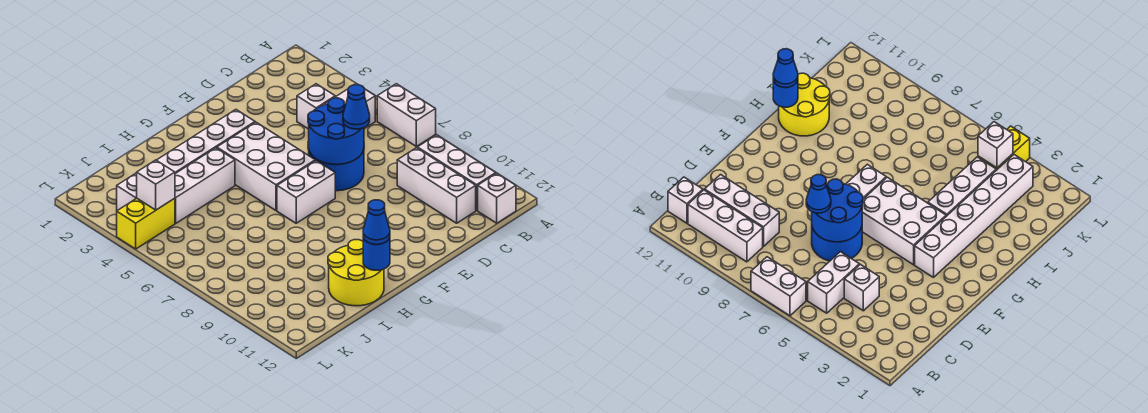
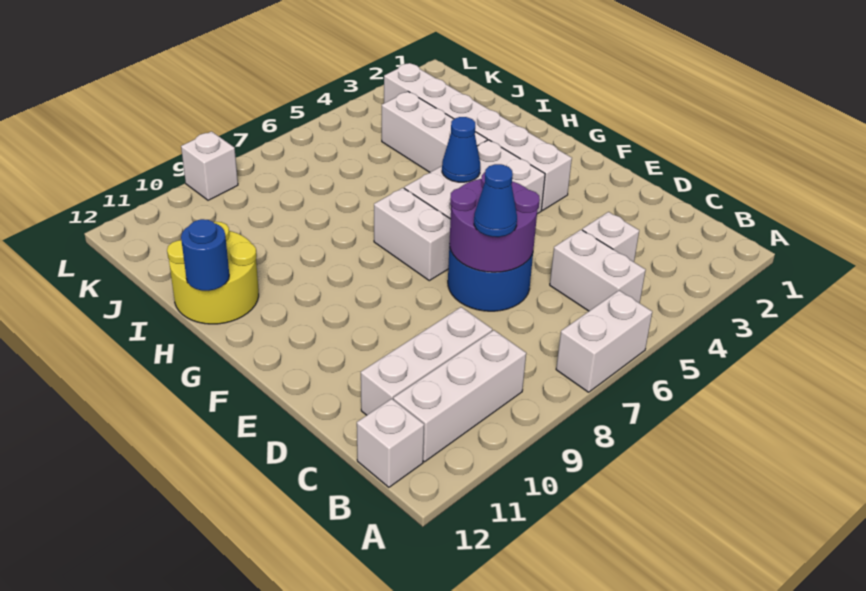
blue round brick D6:E7 level 2 -> purple round brick D6:E7 level 2
blue cone H12 level 3 -> blue cone G5 level 2
yellow brick K4:L4 level 1 -> none
white brick K4 level 2 -> white brick L9 level 1

